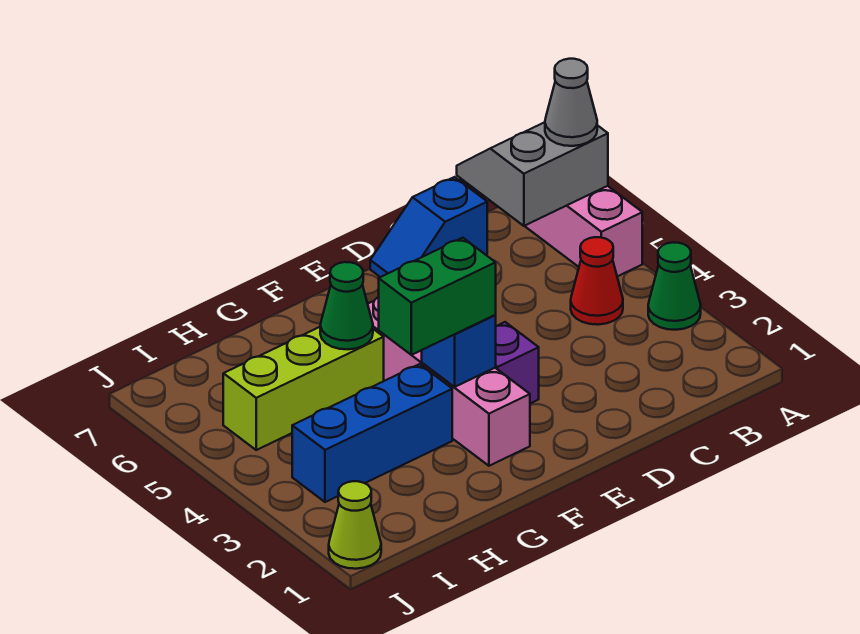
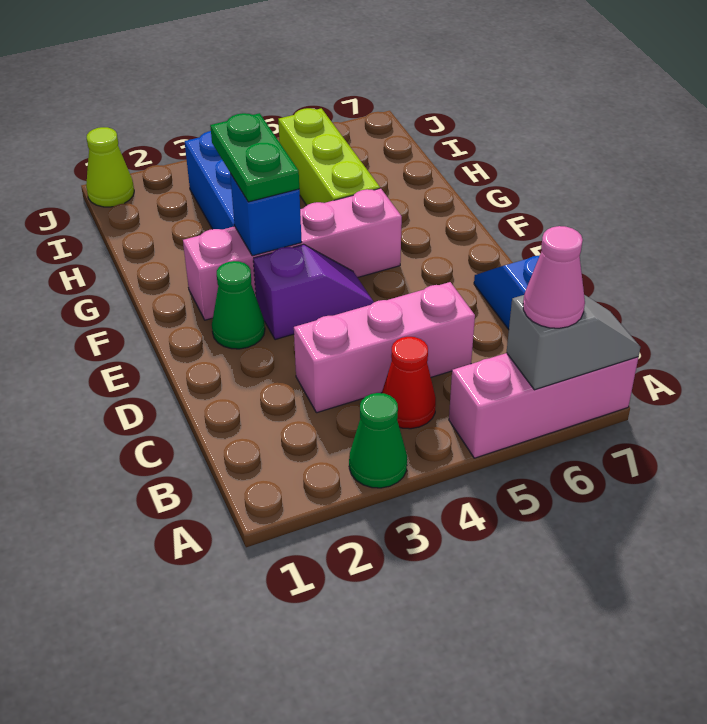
grey slope A6:B7 level 2 top 6 -> grey slope A6:A7 level 2 top 6
grey cone A6 level 3 -> pink cone A6 level 3
none -> pink brick C3:C5 level 1
green brick F3:G3 level 3 -> green plate F3:G3 level 3
green cone G5 level 2 -> green cone E2 level 1

